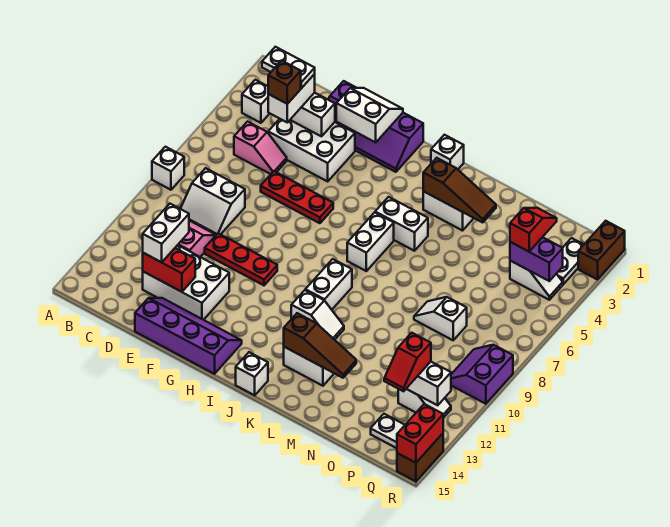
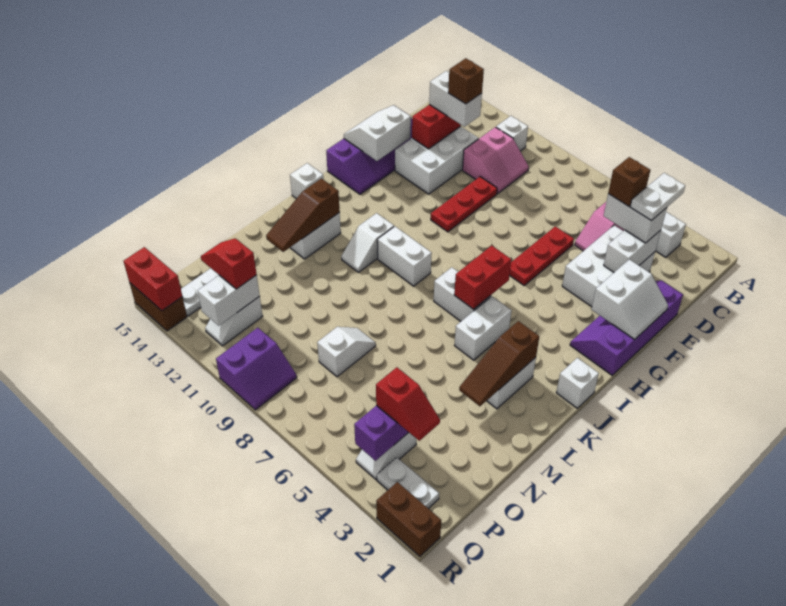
white brick A8 level 1 -> white brick B11 level 1
white slope C8:D9 level 1 top 8 -> white slope F14:G15 level 2 top 14
none -> brown brick D12 level 4
none -> red brick I6:J6 level 2
purple slope Q9:R10 level 1 top R -> purple slope Q9:R10 level 1 top 10

